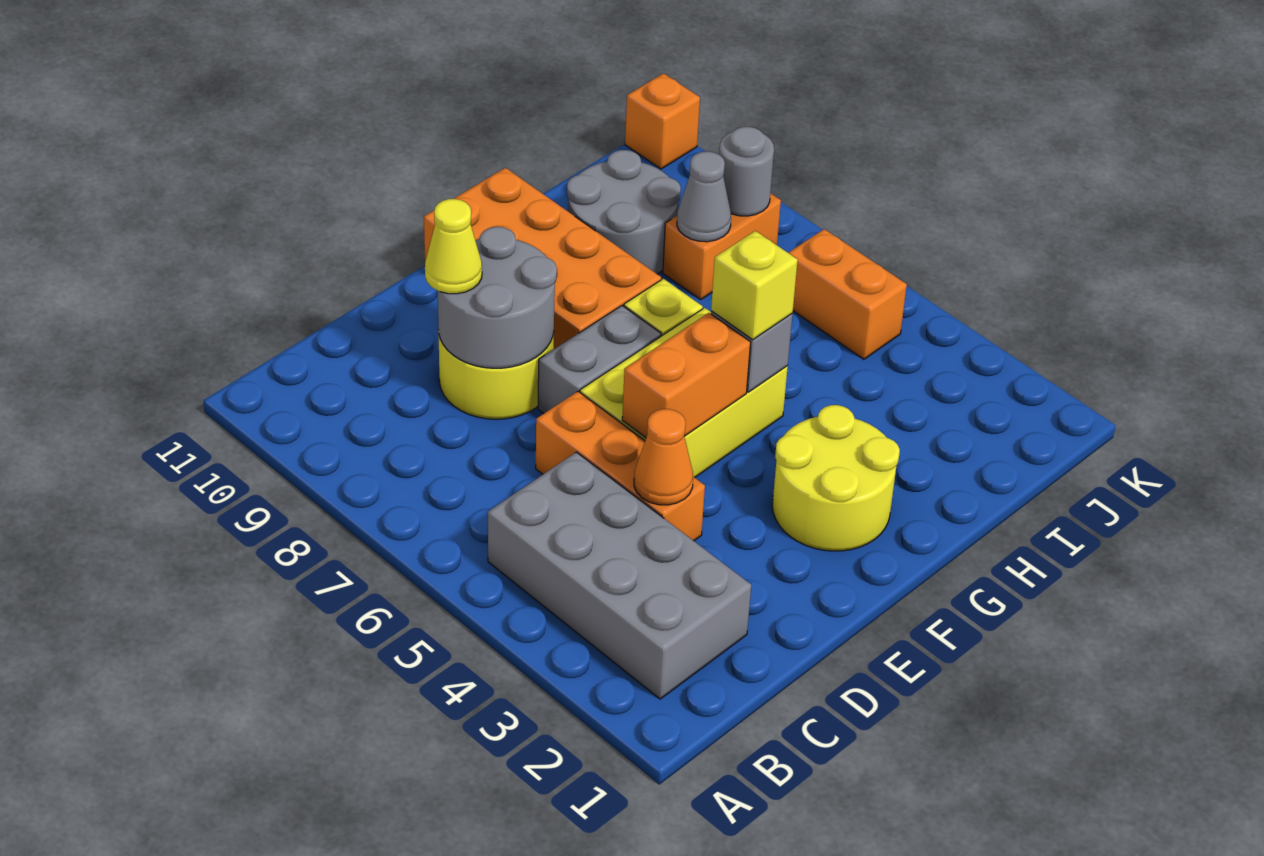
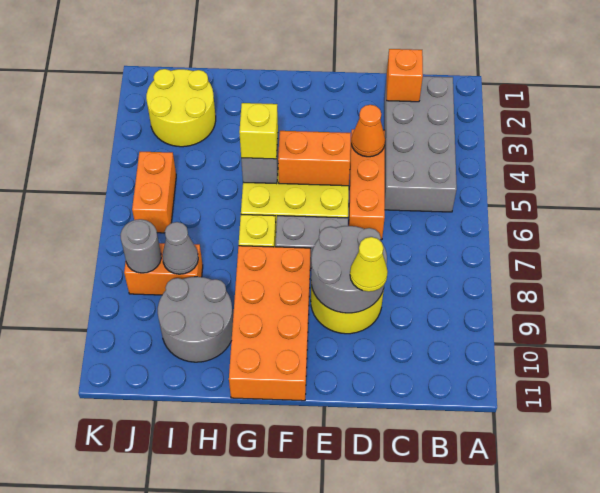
yellow round brick F2:G3 level 1 -> yellow round brick I2:J3 level 1
orange brick K11 level 1 -> orange brick C2 level 2

